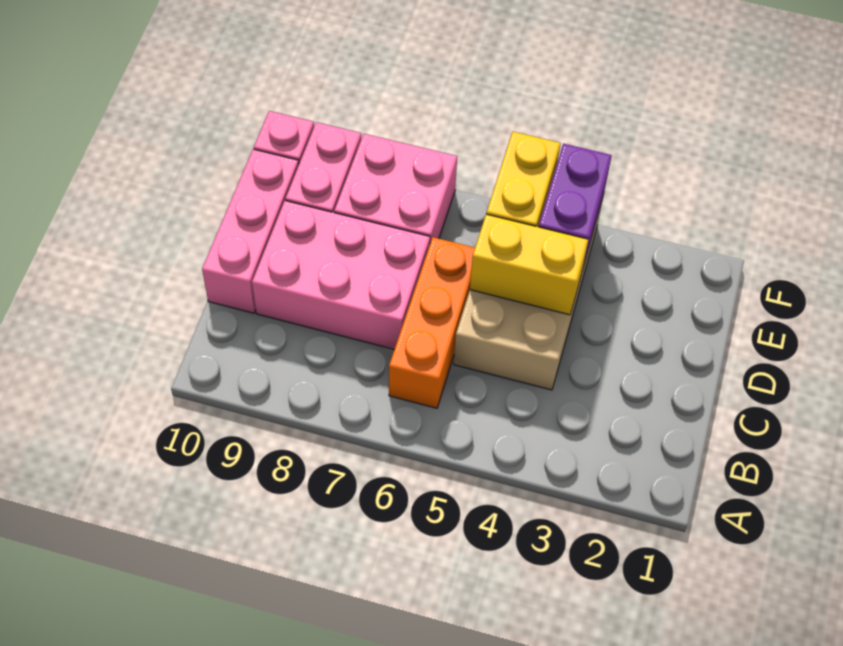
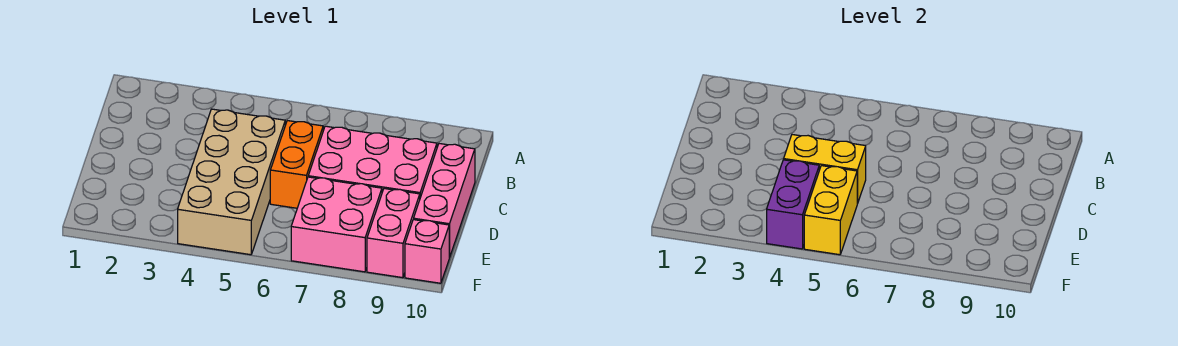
orange brick B6:D6 level 1 -> orange brick C6:D6 level 1

